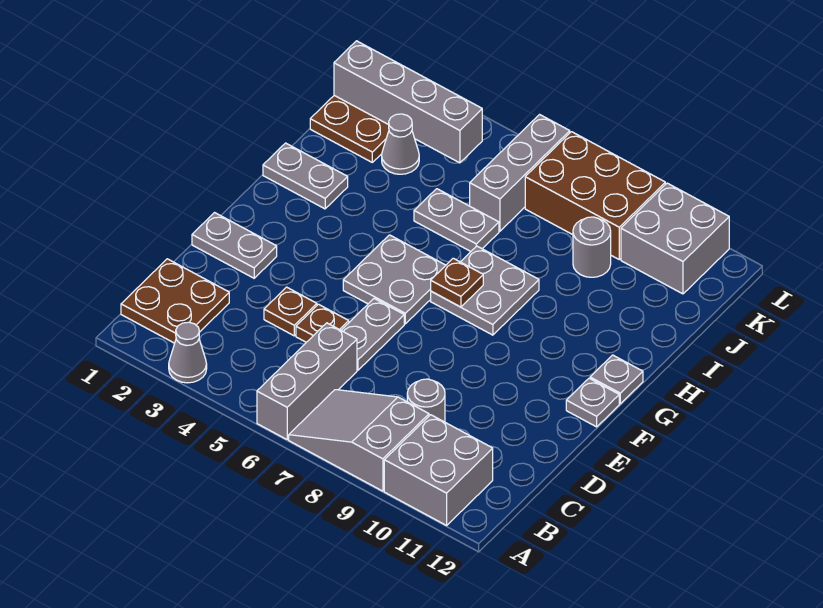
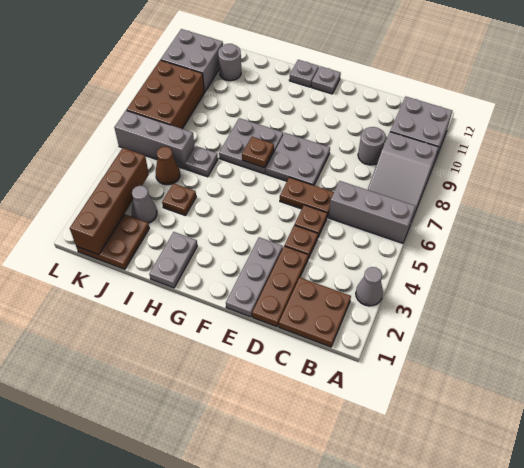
none -> brown plate D1:D3 level 1
grey plate D6:E6 level 1 -> brown plate D6:E6 level 1
grey plate E1:E2 level 1 -> grey plate E1:E3 level 1
grey plate F5:G6 level 1 -> grey plate E7:F8 level 1
none -> brown plate I4 level 1
grey plate I5:I6 level 1 -> grey plate I6 level 1
none -> brown cone J5 level 1
grey round brick J9 level 1 -> grey round brick J11 level 1
grey brick K1:K4 level 2 -> brown brick K1:K4 level 2

